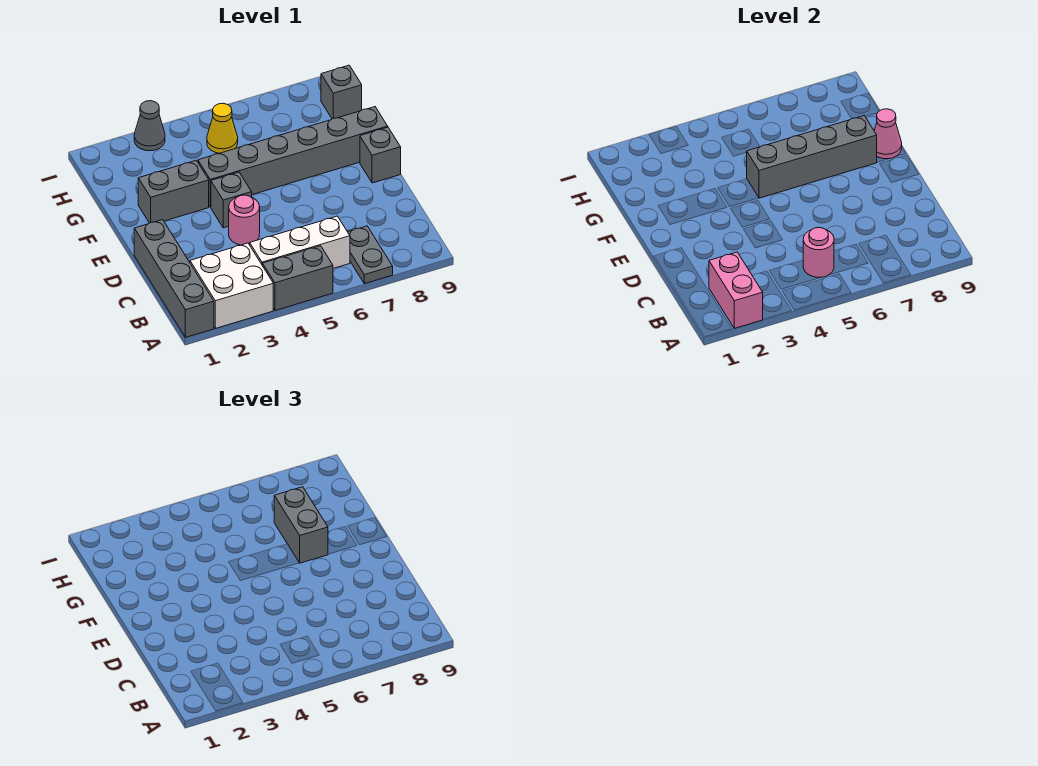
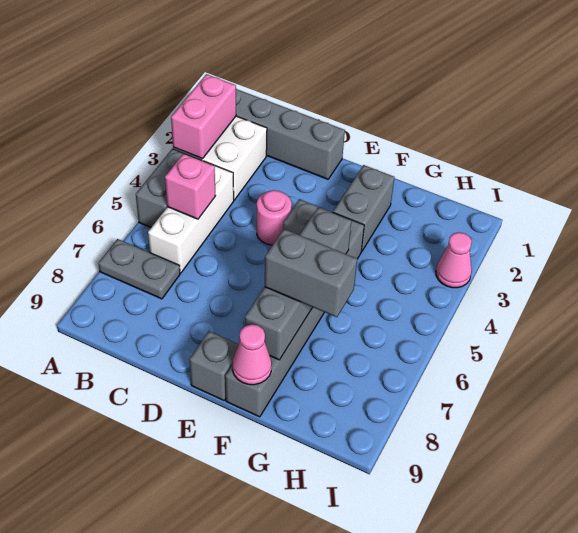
pink brick A2:B2 level 2 -> pink brick A2:A3 level 2
pink round brick B5 level 2 -> pink brick B5 level 2
yellow cone H5 level 1 -> none
grey brick H9 level 1 -> none
grey cone I3 level 1 -> pink cone I3 level 1

